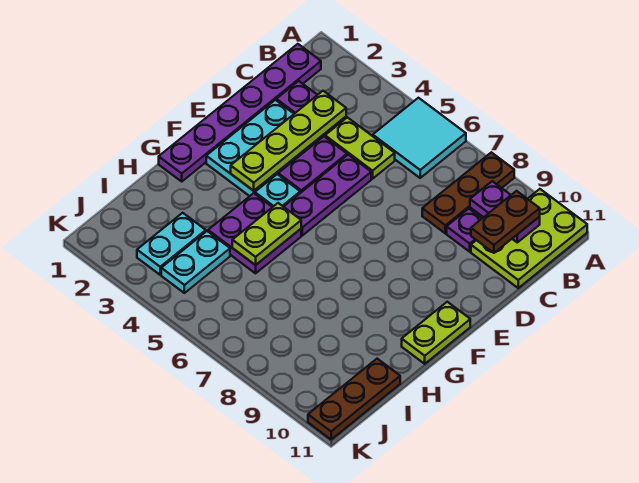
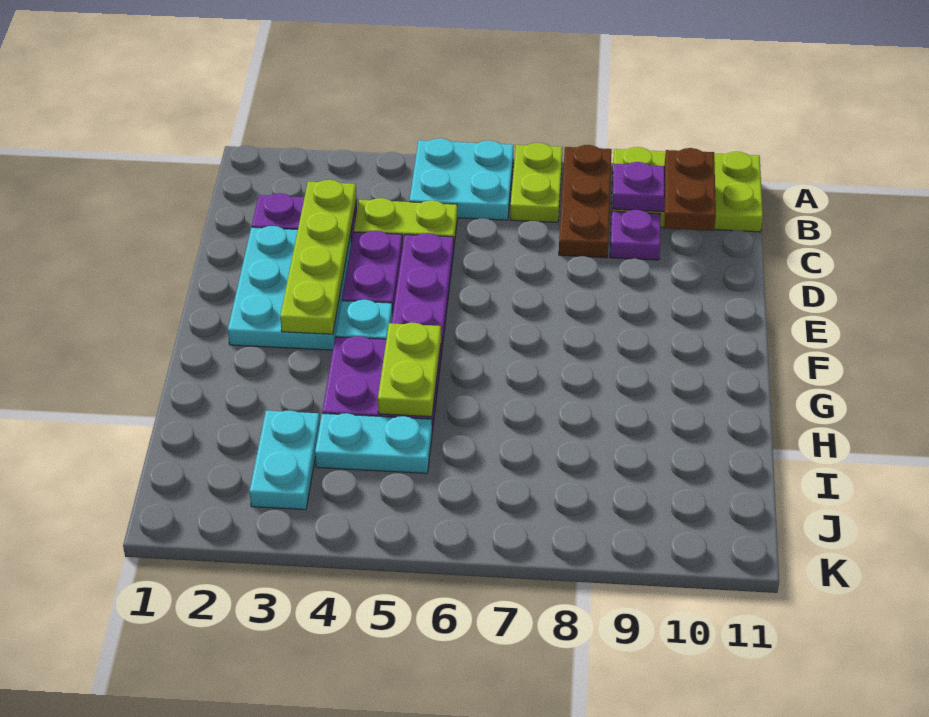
cyan tile A5:B6 level 1 -> cyan plate A5:B6 level 1
lime plate A10:C11 level 1 -> lime plate A9:B11 level 1
purple plate B1:G1 level 1 -> none
lime plate F11:G11 level 1 -> lime plate A7:B7 level 1
cyan plate I4:J4 level 1 -> cyan plate I4:I5 level 1
brown plate I11:K11 level 1 -> none

